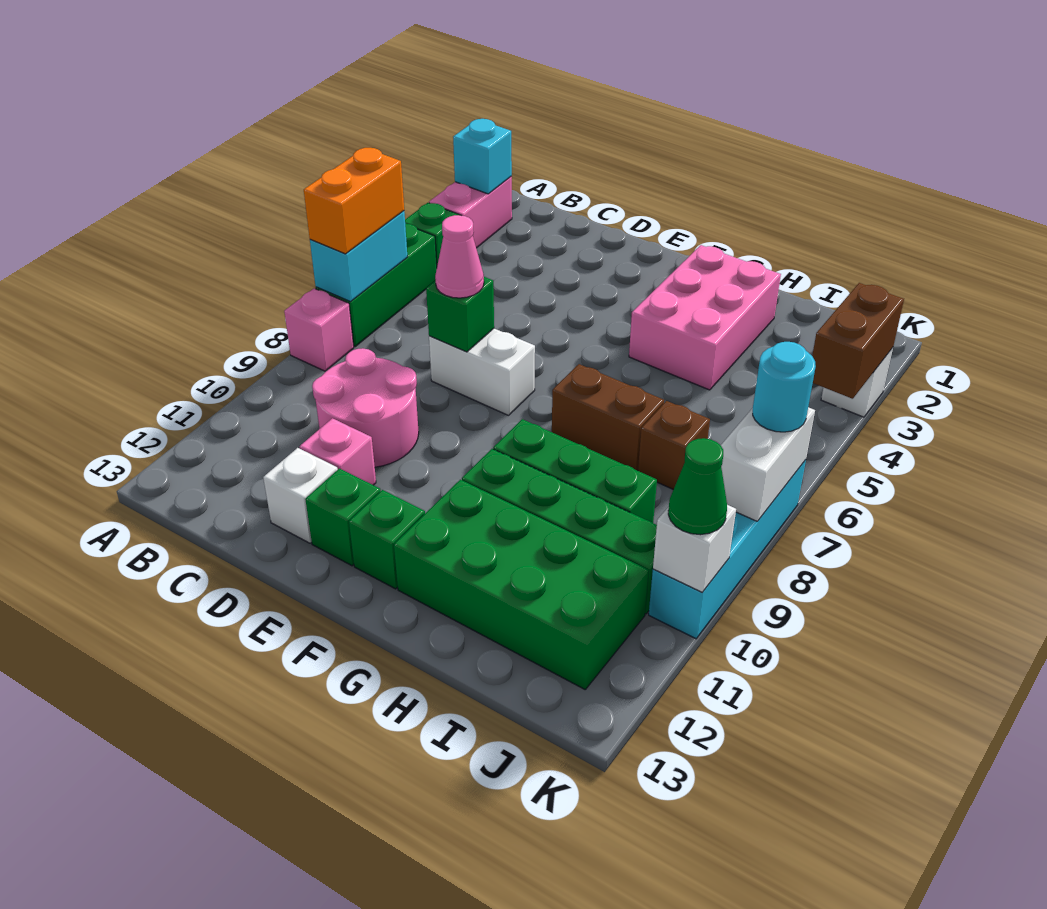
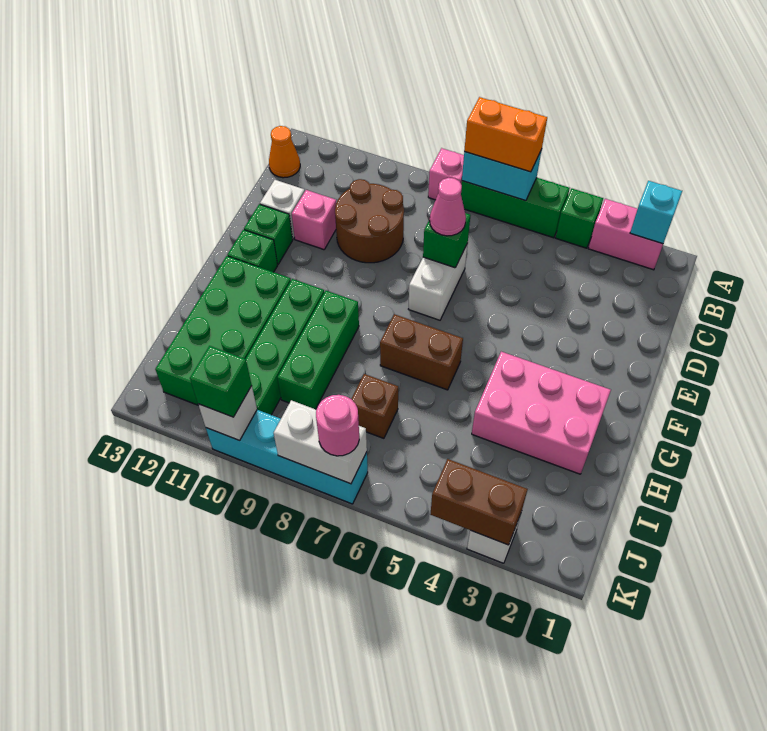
none -> orange cone B13 level 1
pink round brick C9:D10 level 1 -> brown round brick C9:D10 level 1
brown brick G7:H7 level 1 -> brown brick G6:G7 level 1
cyan round brick K7 level 3 -> pink round brick K7 level 3
green cone K10 level 3 -> green brick K10 level 3

